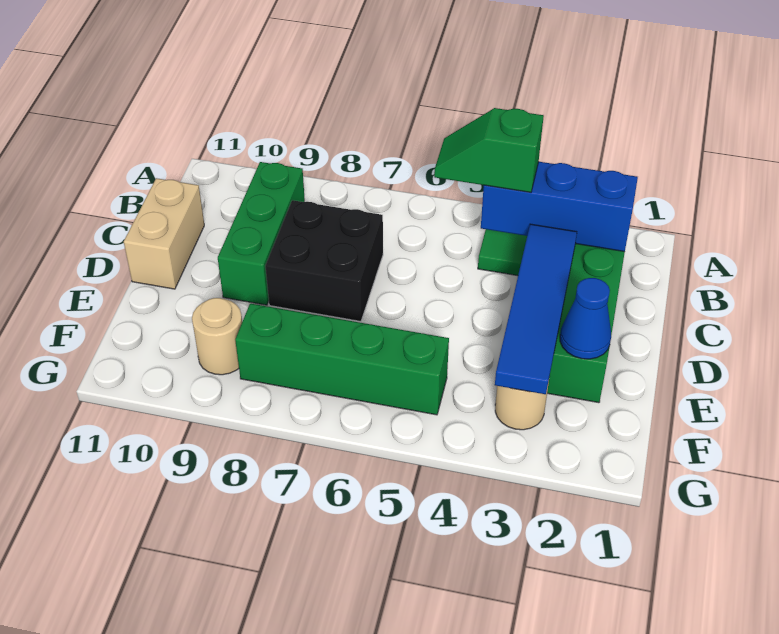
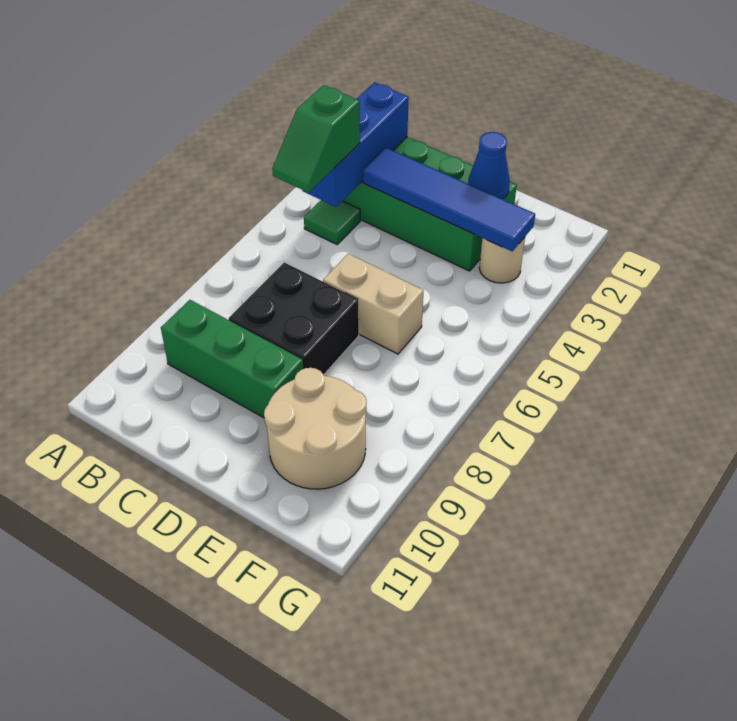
tan brick C11:D11 level 1 -> tan brick D6:E6 level 1
green brick F5:F8 level 1 -> none
tan round brick F9 level 1 -> tan round brick E9:F10 level 1

